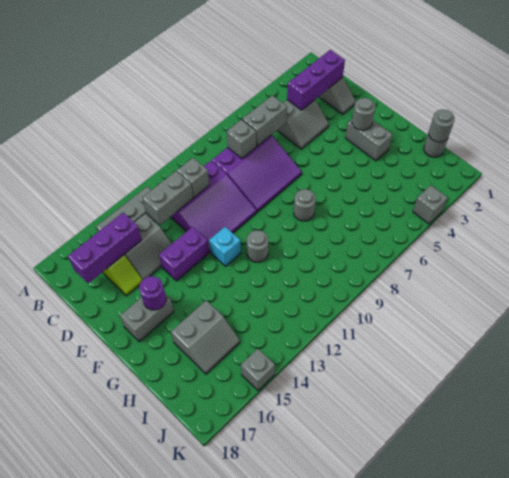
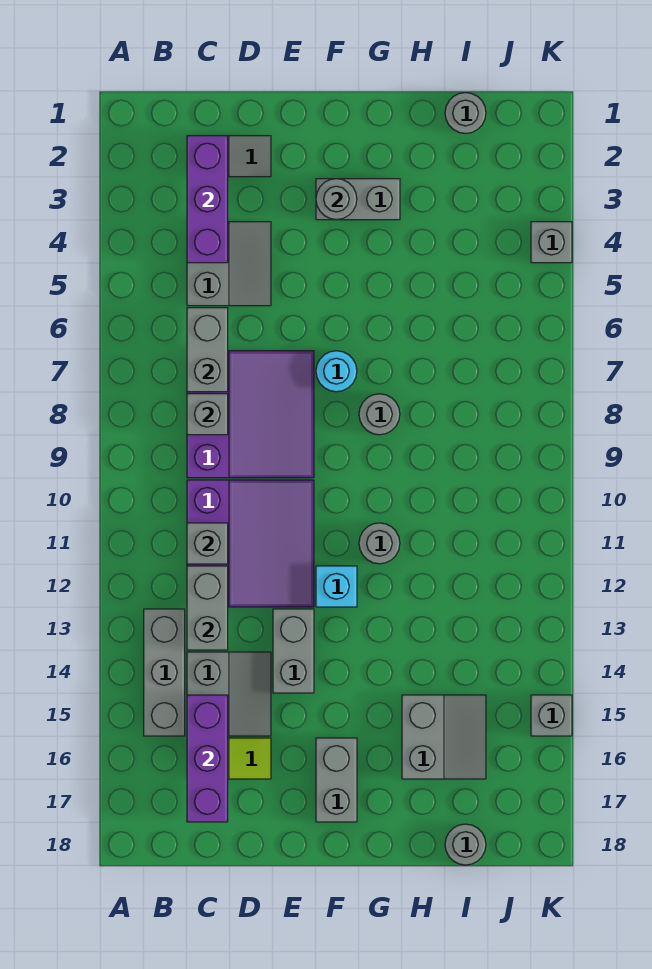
purple brick E13:E14 level 1 -> grey brick E13:E14 level 1
none -> cyan round brick F7 level 1
purple round brick F16 level 2 -> none
grey round brick I1 level 2 -> grey round brick I18 level 1

